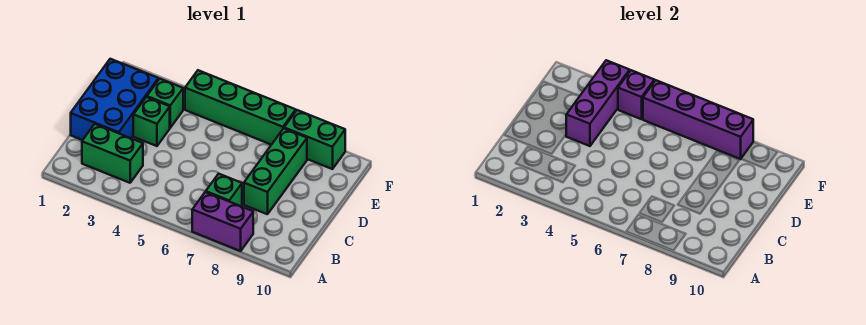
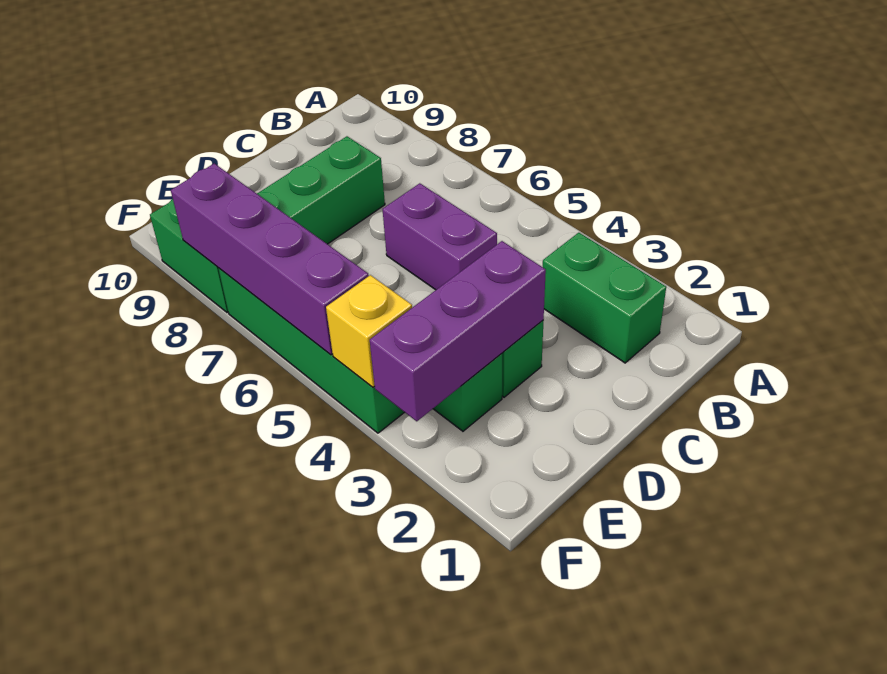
purple brick A7:A8 level 1 -> purple brick C5:C6 level 1
green brick B7 level 1 -> none
blue brick C1:E2 level 1 -> none
purple brick F4 level 2 -> yellow brick F4 level 2

